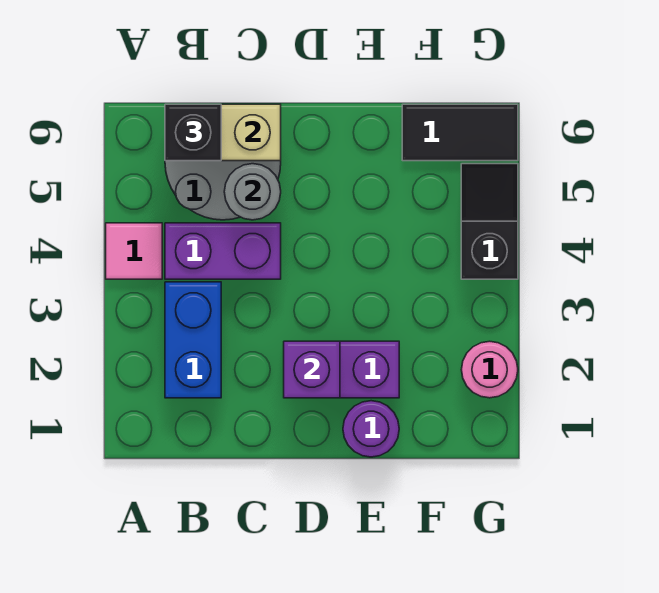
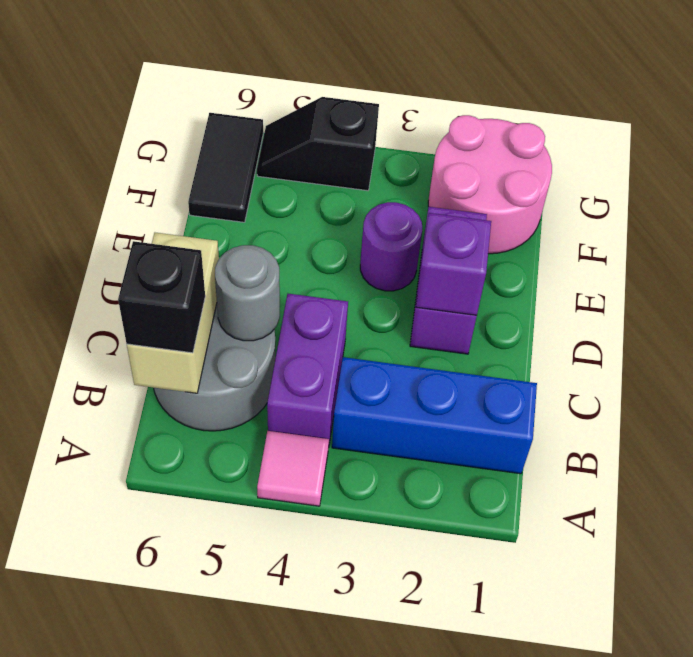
blue brick B2:B3 level 1 -> blue brick B1:B3 level 1
purple round brick E1 level 1 -> purple round brick E3 level 1
pink round brick G2 level 1 -> pink round brick F1:G2 level 1

